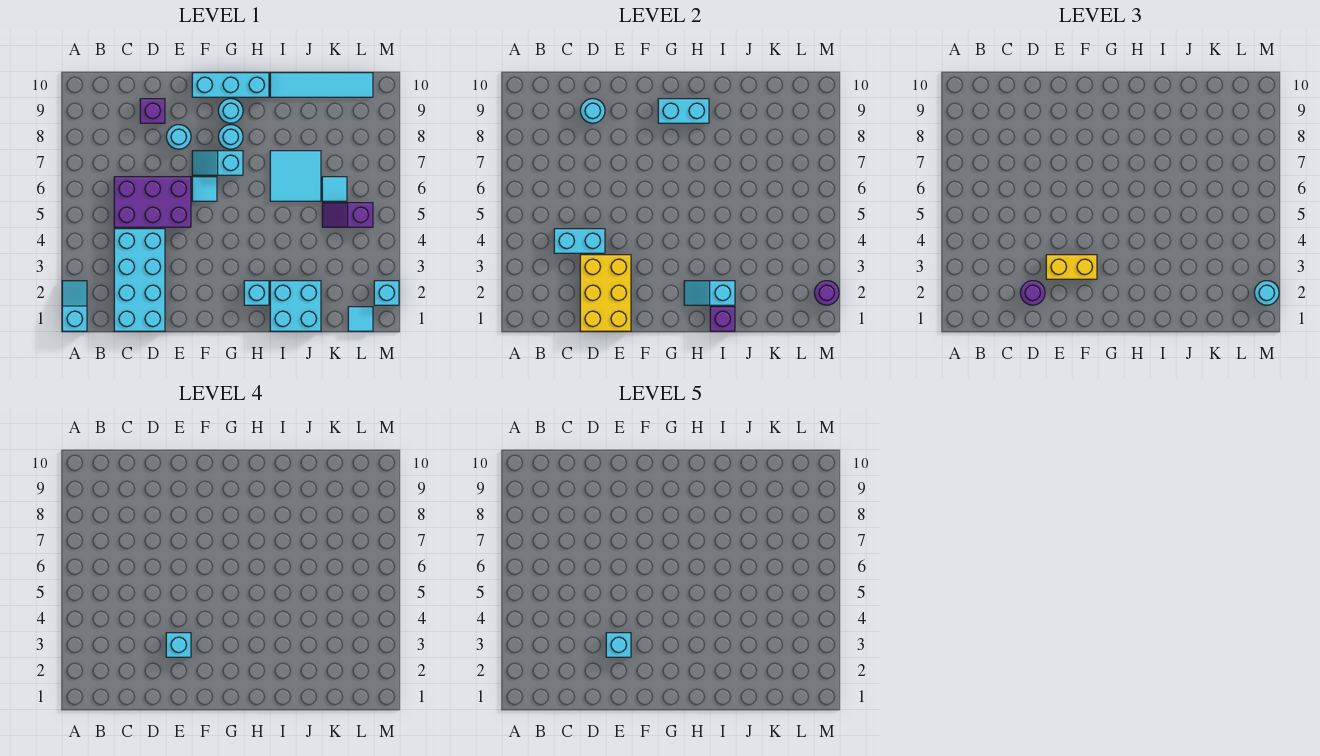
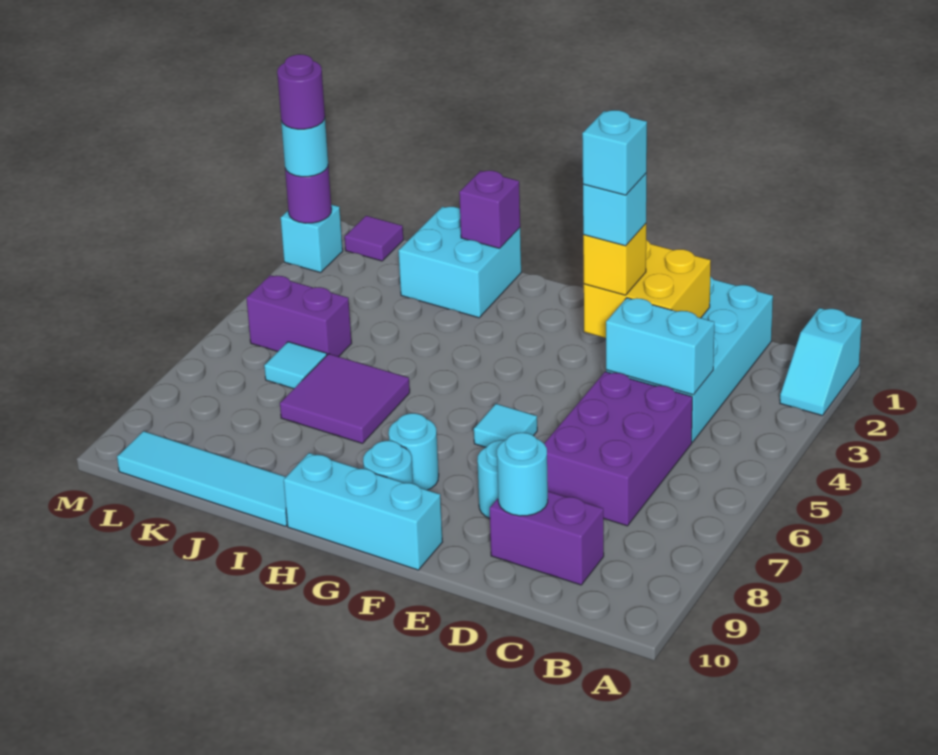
purple brick C5:E6 level 1 -> purple brick C5:D7 level 1
yellow brick D1:E3 level 2 -> yellow brick D2:E3 level 2
purple round brick D2 level 3 -> purple round brick M2 level 4
purple brick D9 level 1 -> purple brick C9:D9 level 1
yellow brick E3:F3 level 3 -> yellow brick E3 level 3
cyan slope F7:G7 level 1 top G -> none
cyan brick G9:H9 level 2 -> none
cyan brick H2 level 1 -> none
cyan slope H2:I2 level 2 top I -> none
cyan tile I6:J7 level 1 -> purple tile I6:J7 level 1
purple slope K5:L5 level 1 top L -> purple brick K5:L5 level 1
cyan tile L1 level 1 -> purple tile L1 level 1

